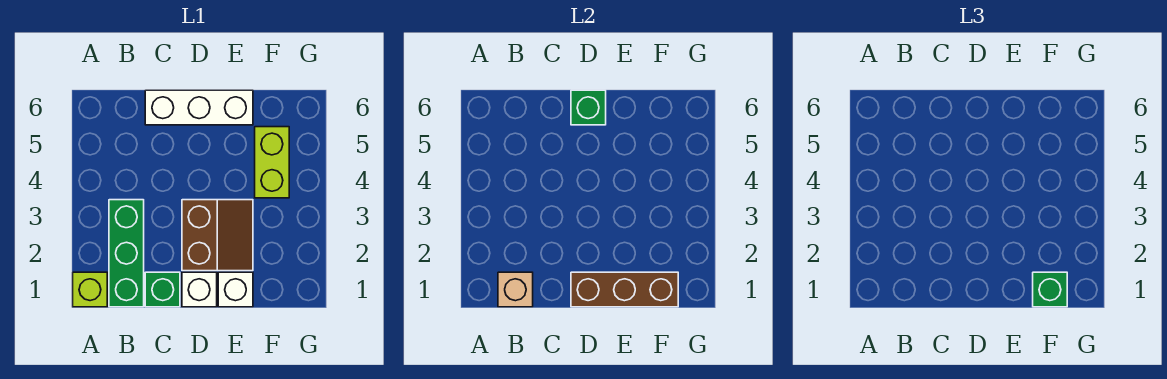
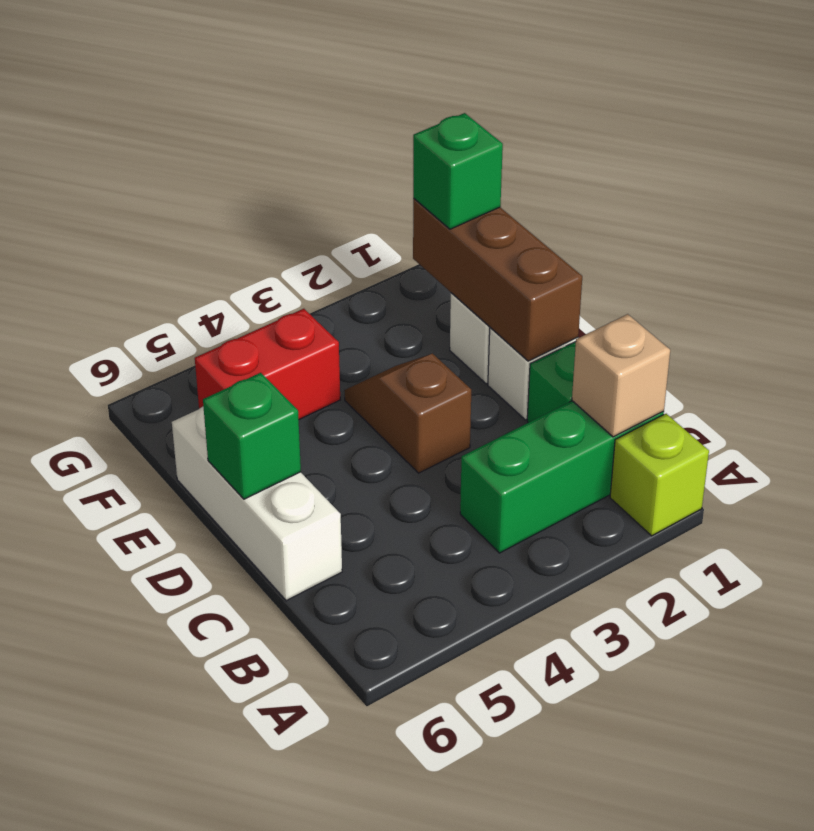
brown slope D2:E3 level 1 top D -> brown slope D3:E3 level 1 top D
lime brick F4:F5 level 1 -> red brick F4:F5 level 1

